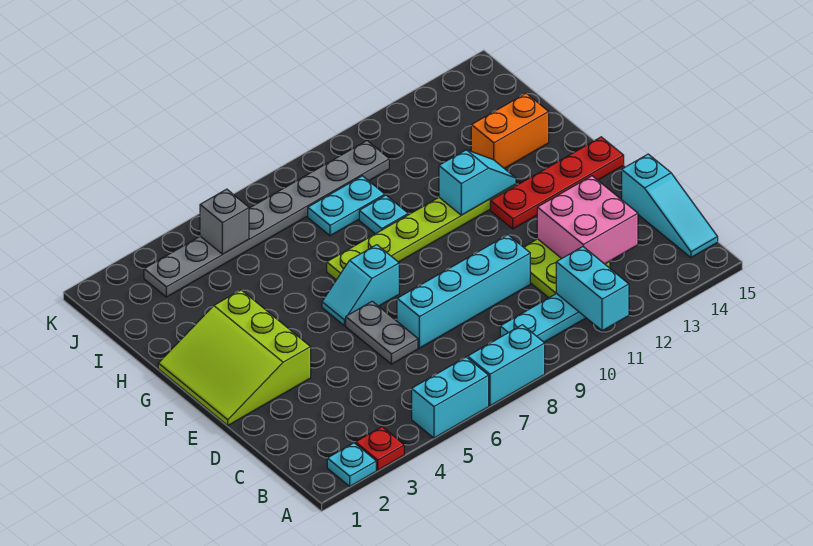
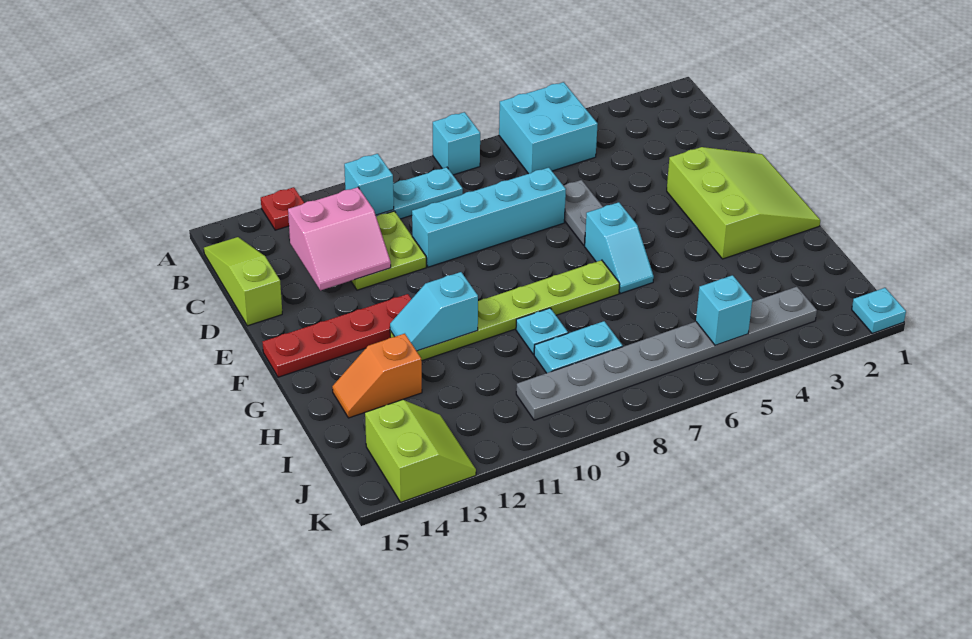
cyan plate A2 level 1 -> cyan plate K1 level 1
red plate A3 level 1 -> red plate A13 level 1
cyan brick A5:A6 level 1 -> cyan brick A5:B6 level 1
cyan brick A7:A8 level 1 -> cyan brick A8 level 1
cyan brick A11:B11 level 2 -> cyan brick B11 level 2
cyan slope B15:D15 level 1 top D -> lime slope B15:D15 level 1 top D
pink brick C12:D13 level 2 -> pink slope C12:D13 level 2 top C
cyan slope F6:F7 level 1 top 7 -> cyan slope F6:G6 level 1 top F
orange brick H13:H14 level 1 -> orange slope H13:H14 level 1 top 13
grey brick J5 level 2 -> cyan brick J5 level 2
none -> lime slope J13:K14 level 1 top 14

